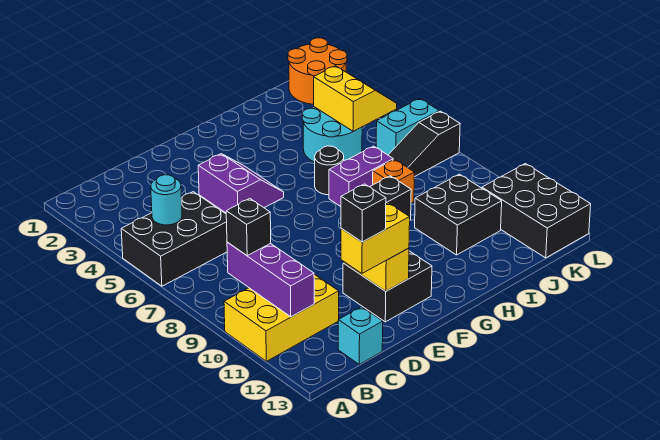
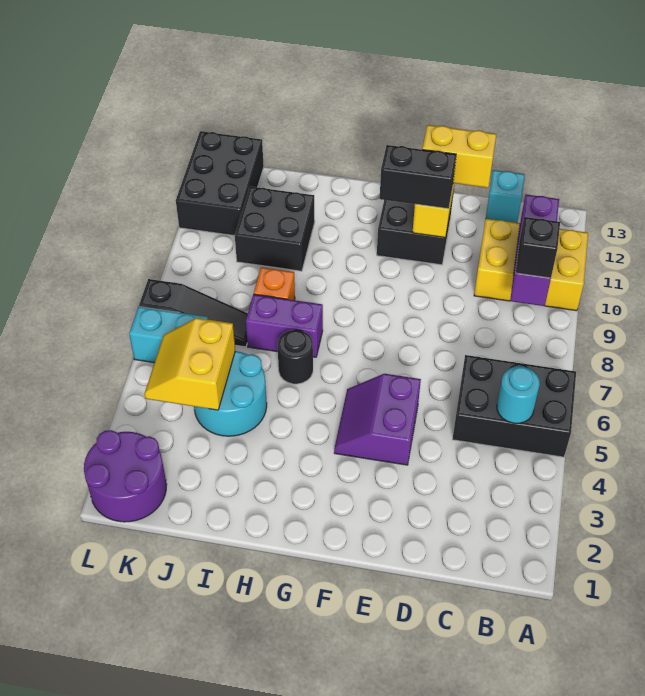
black brick D12 level 4 -> none
orange round brick K1:L2 level 1 -> purple round brick K1:L2 level 1

